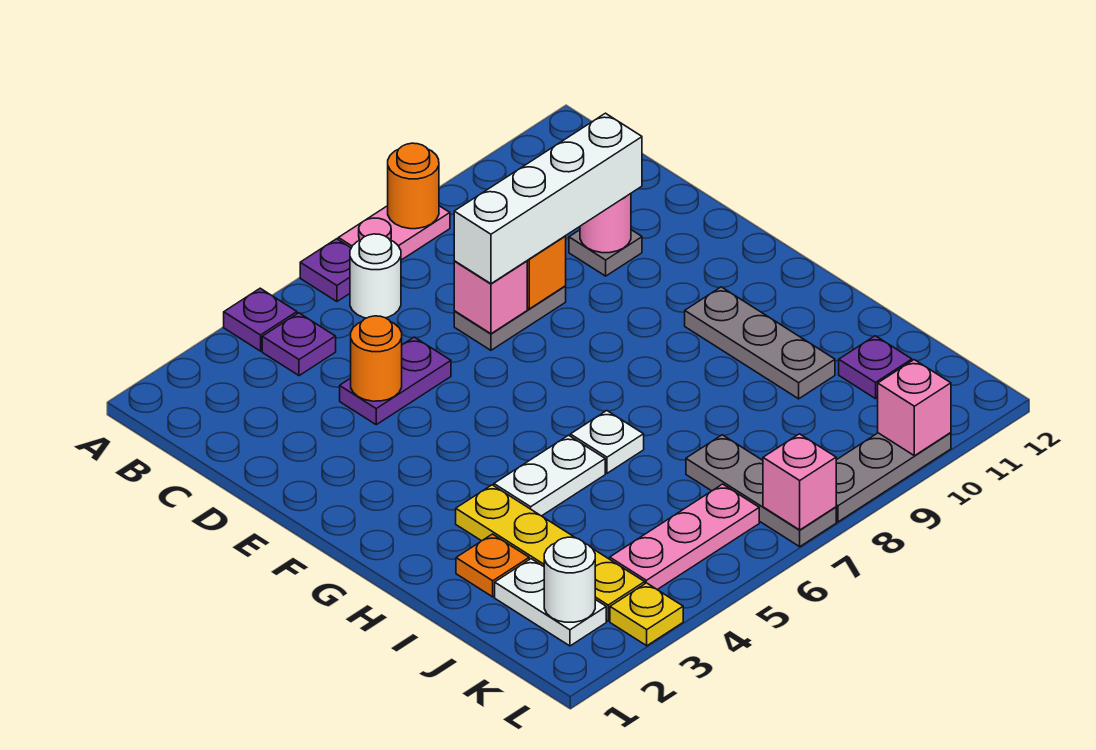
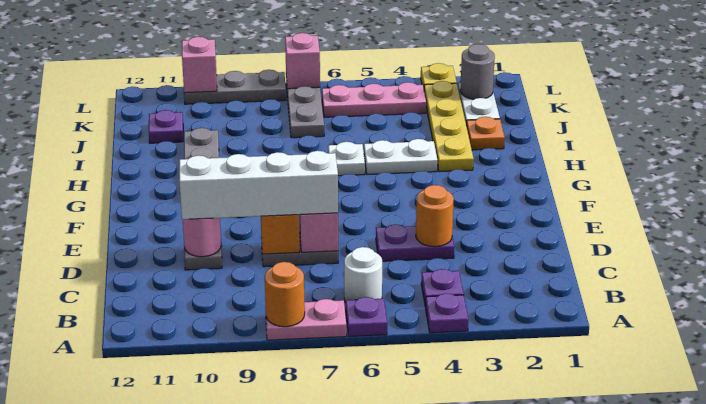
white round brick K2 level 2 -> grey round brick K2 level 2

